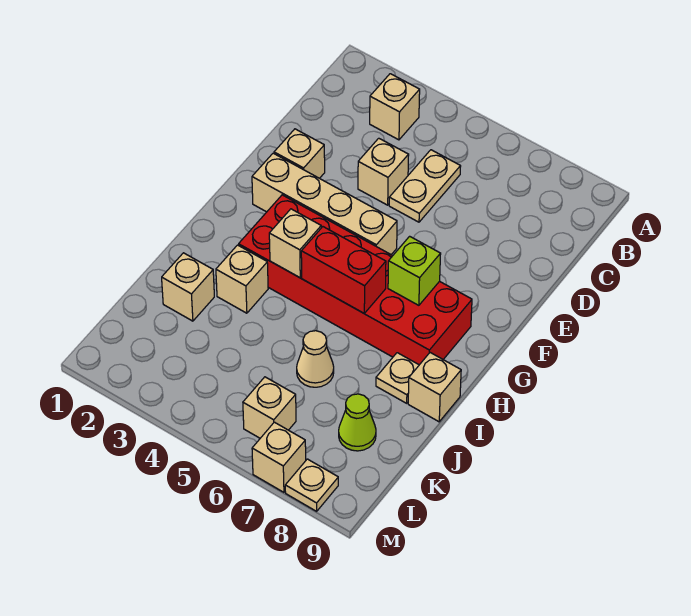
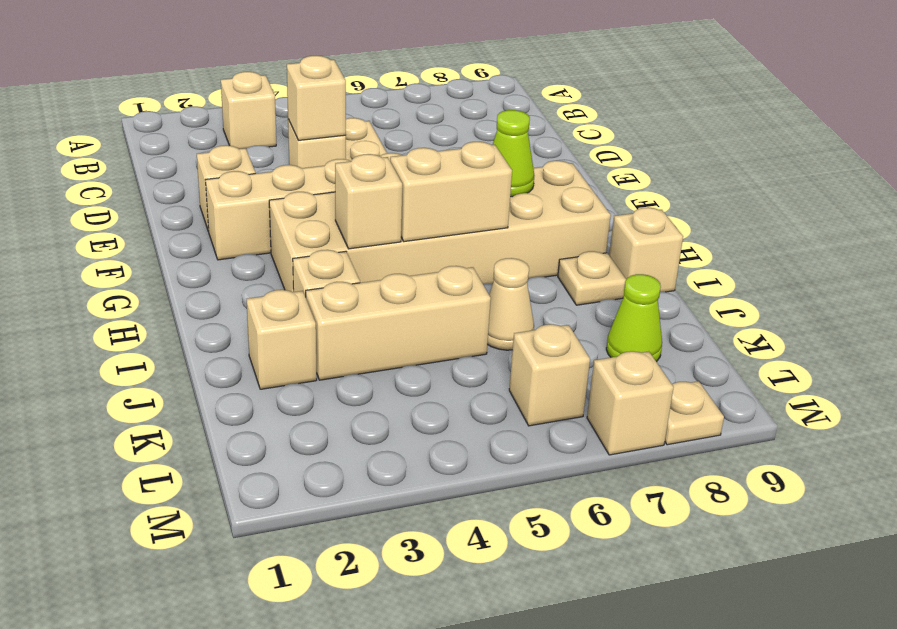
none -> tan brick D4 level 2
red brick G3:H8 level 1 -> tan brick G3:H8 level 1
lime brick G7 level 2 -> lime cone G7 level 2
red brick H5:H6 level 2 -> tan brick H5:H6 level 2
none -> tan brick J3:J5 level 1

